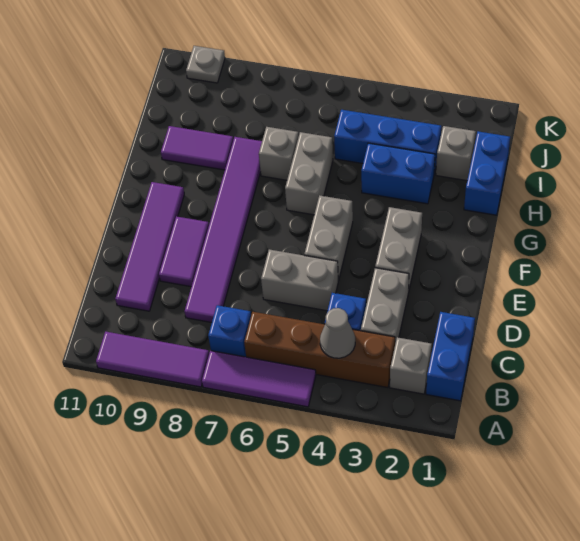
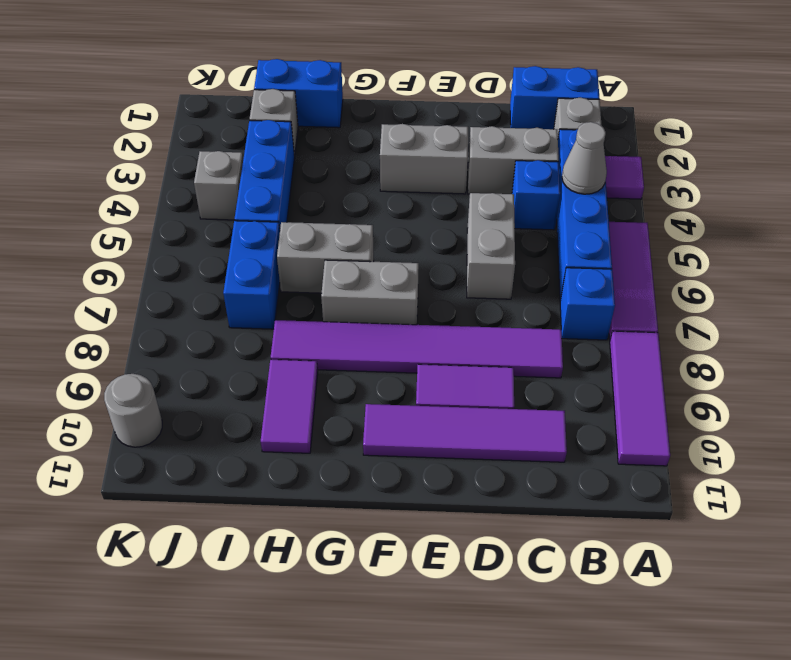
none -> purple tile A3 level 1
brown brick B3:B6 level 1 -> blue brick B3:B6 level 1
grey brick E5:F5 level 1 -> grey brick F7:G7 level 1
blue brick H3:H4 level 1 -> blue brick I6:I7 level 1
grey brick H7 level 1 -> grey brick J4 level 1
grey plate K10 level 1 -> grey round brick K10 level 1

